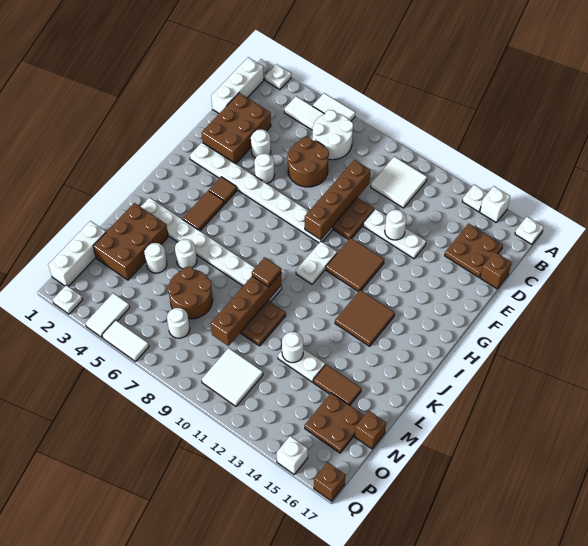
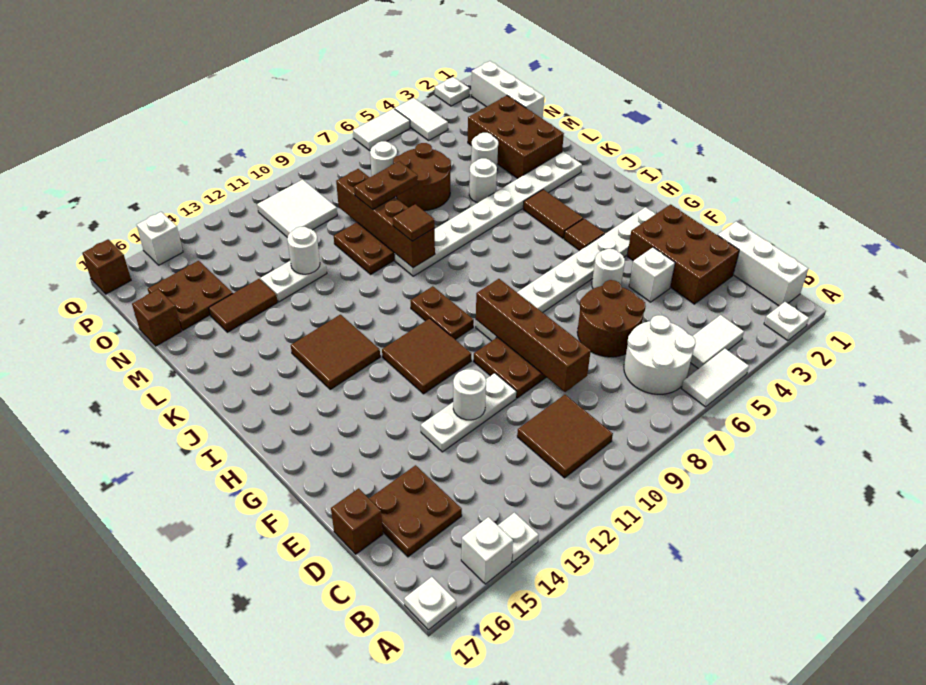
white tile B10:C11 level 1 -> brown tile B10:C11 level 1
white round brick E4 level 1 -> white brick E4 level 1
white plate H10:I10 level 1 -> brown plate H10:I10 level 1
none -> brown plate M8:M9 level 3

